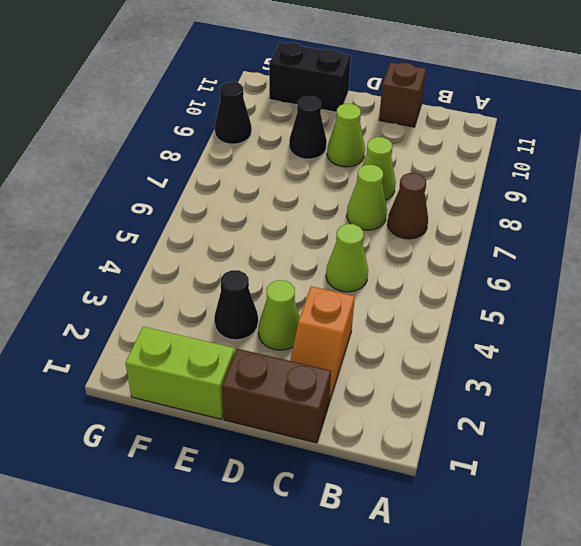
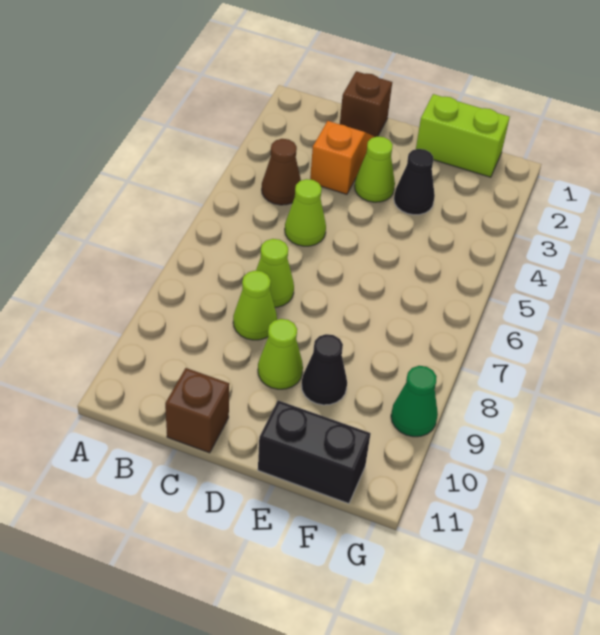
brown cone B7 level 1 -> brown cone B4 level 1
brown brick C1:D1 level 1 -> brown brick C1 level 1
black cone G9 level 1 -> green cone G9 level 1

